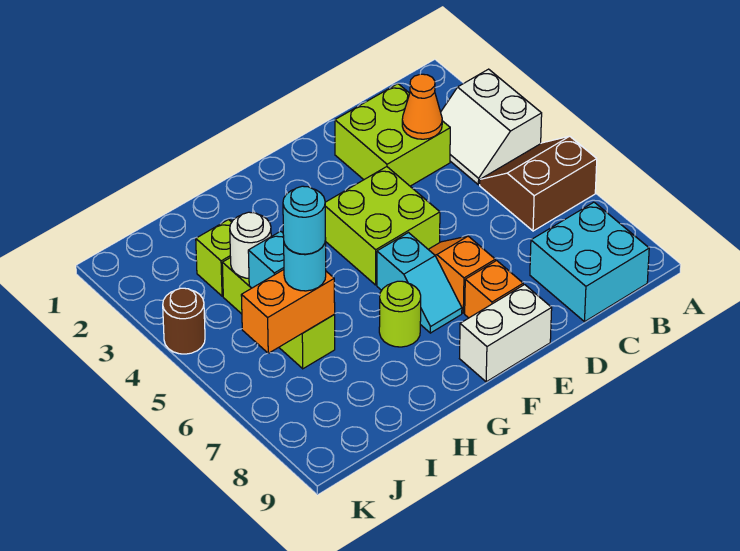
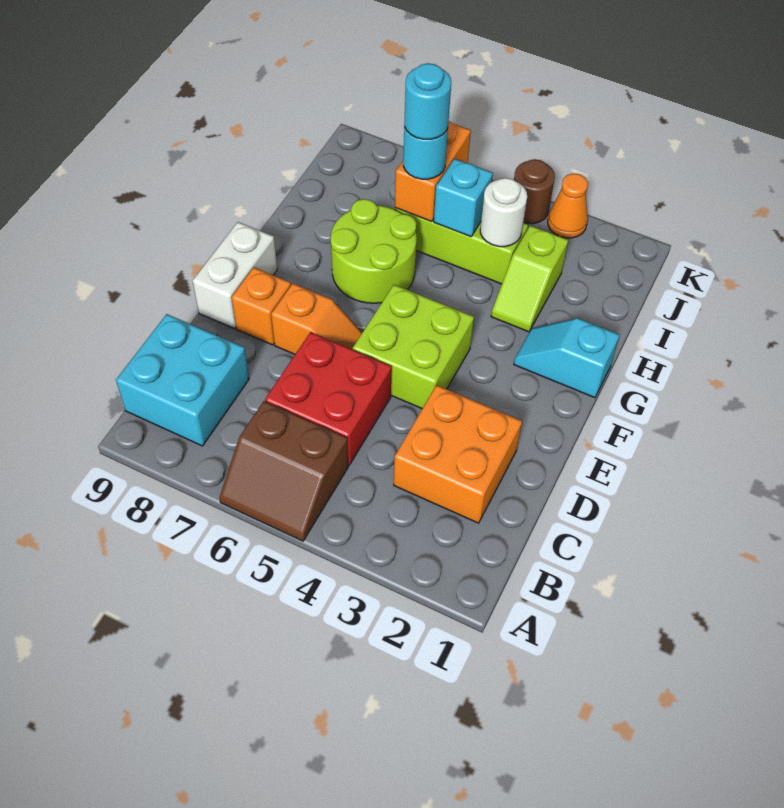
white slope A3:B4 level 1 top A -> none
brown slope A5:B6 level 1 top 6 -> brown slope A5:B6 level 1 top B
lime brick C2:D3 level 1 -> orange brick C2:D3 level 1
orange cone C3 level 2 -> orange cone K3 level 1
none -> red brick C5:D6 level 1
cyan slope F6:F7 level 1 top 6 -> cyan slope G1:G2 level 1 top 1
lime round brick G7 level 1 -> lime round brick G6:H7 level 1

